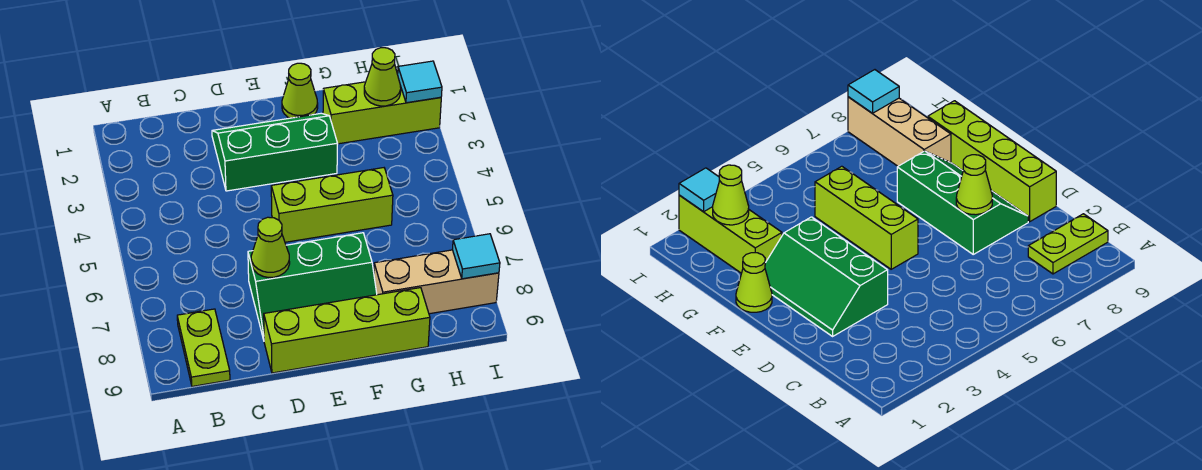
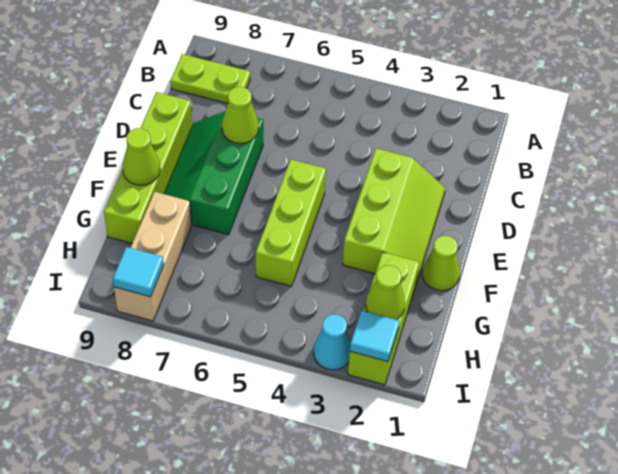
green slope D2:F3 level 1 top 3 -> lime slope D2:F3 level 1 top 3
none -> lime cone F9 level 2
none -> cyan cone I3 level 1

